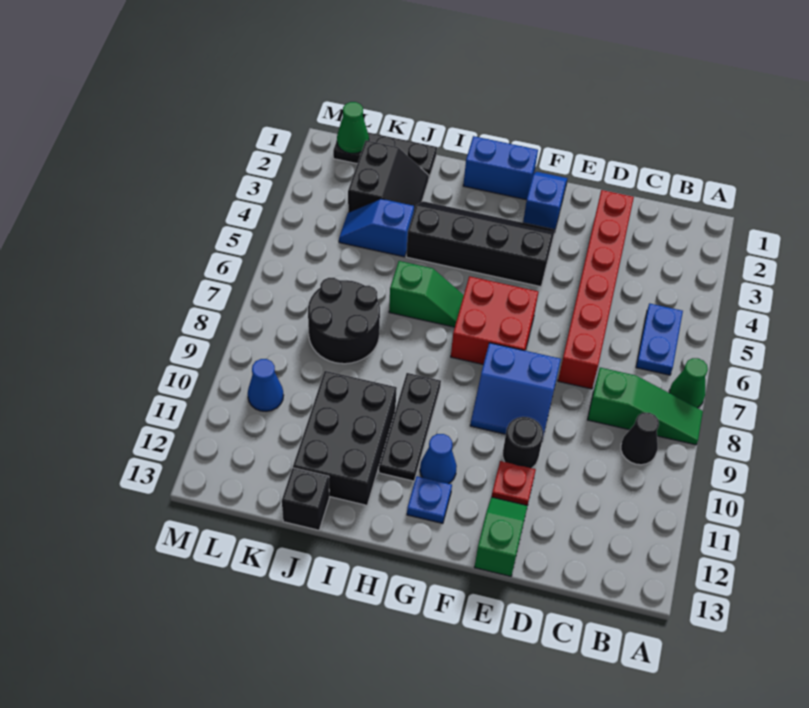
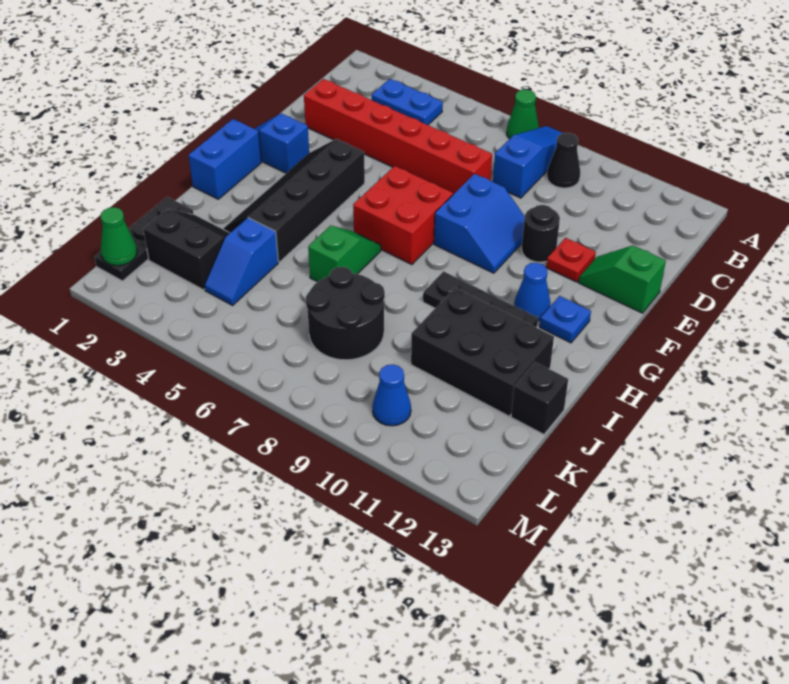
green slope A8:C8 level 1 top C -> blue slope A8:C8 level 1 top C
blue plate B5:B6 level 1 -> blue plate B3:B4 level 1

